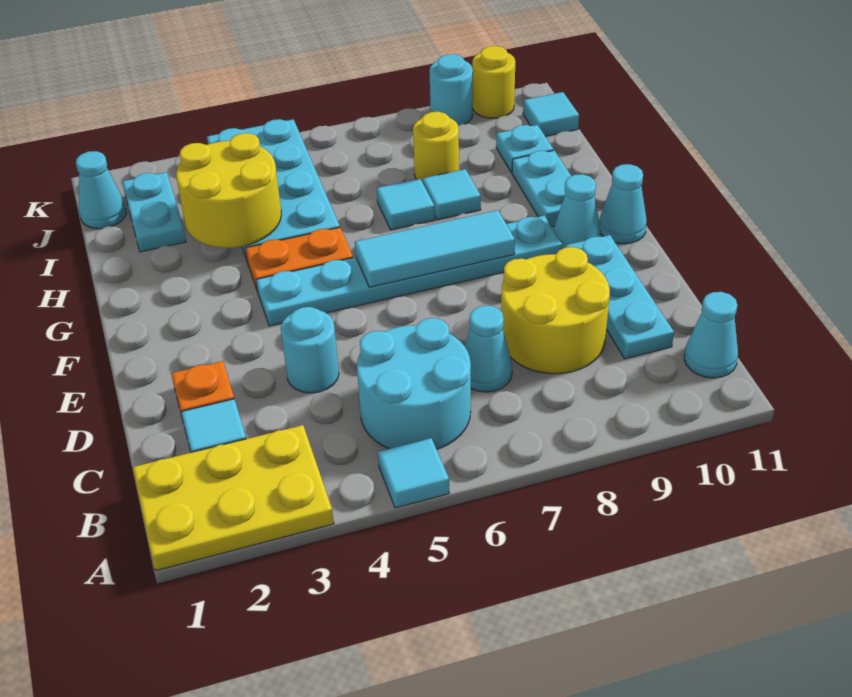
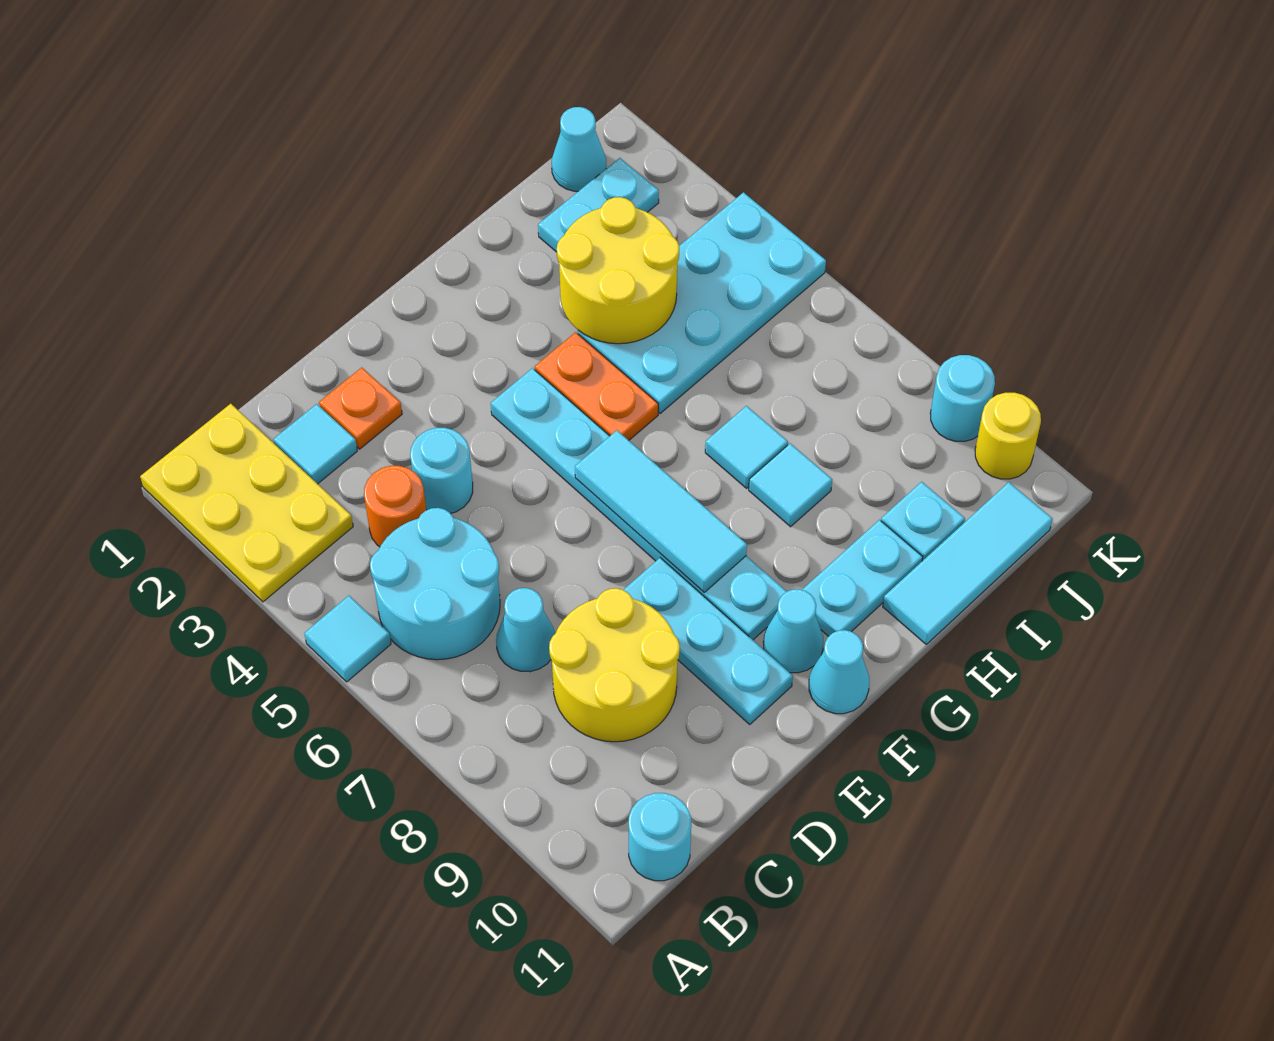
cyan cone B11 level 1 -> cyan round brick B11 level 1
none -> orange round brick C4 level 1
cyan plate C10:E10 level 1 -> cyan plate E8:E10 level 1
yellow round brick I8 level 1 -> none
cyan tile J11 level 1 -> cyan tile H11:J11 level 1

